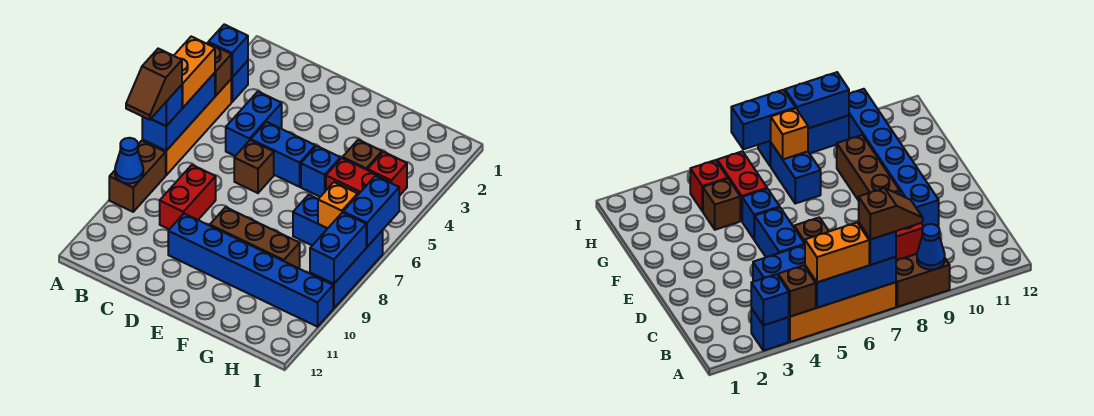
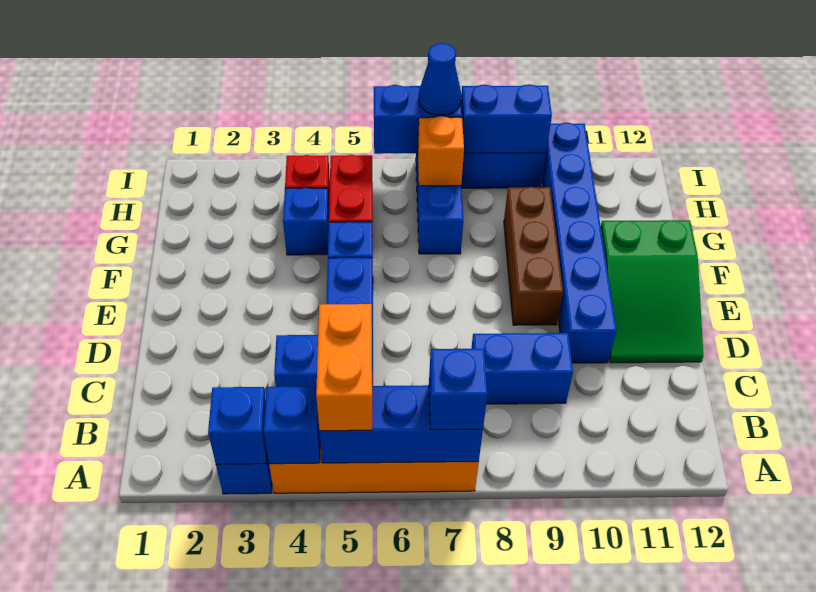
brown brick A4 level 2 -> blue brick A4 level 2
orange brick A5:A6 level 3 -> orange brick A5:B5 level 3
brown slope A7:A8 level 4 top 7 -> none
brown brick A8:A9 level 1 -> none
blue cone A9 level 2 -> blue cone I7 level 3
red brick C8:C9 level 1 -> blue brick C8:C9 level 1
brown brick D6 level 1 -> none
none -> green slope D11:F12 level 1 top F
brown brick G4 level 1 -> blue brick G4 level 1

